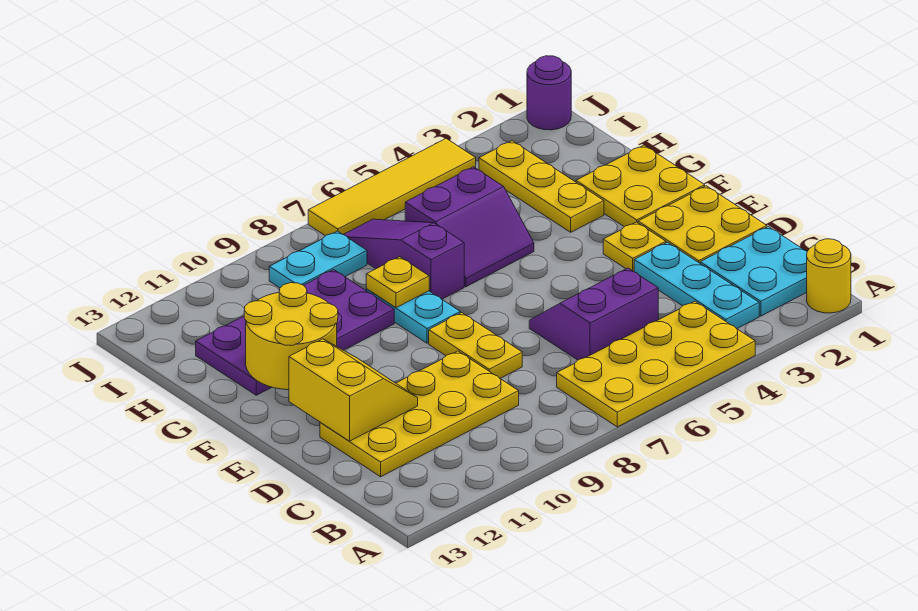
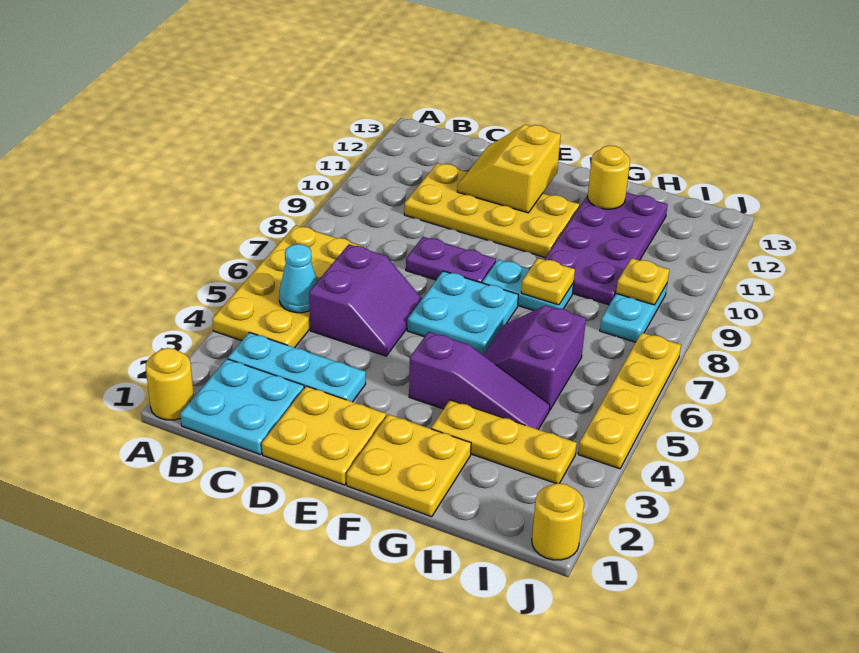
none -> cyan cone B5 level 2
yellow plate C9:D12 level 1 -> yellow plate C10:F11 level 1
yellow plate D8:E8 level 1 -> purple plate D8:E8 level 1
yellow slope D11:E12 level 2 top 12 -> yellow slope D11:E12 level 2 top E
yellow plate E3 level 1 -> yellow plate I9 level 2
none -> cyan plate E6:F7 level 1
yellow round brick F11:G12 level 2 -> yellow round brick G12 level 2
purple slope G7:I7 level 1 top G -> purple slope F4:H4 level 1 top F
purple round brick J1 level 1 -> yellow round brick J1 level 1
yellow tile J4:J7 level 1 -> yellow plate J4:J7 level 1

